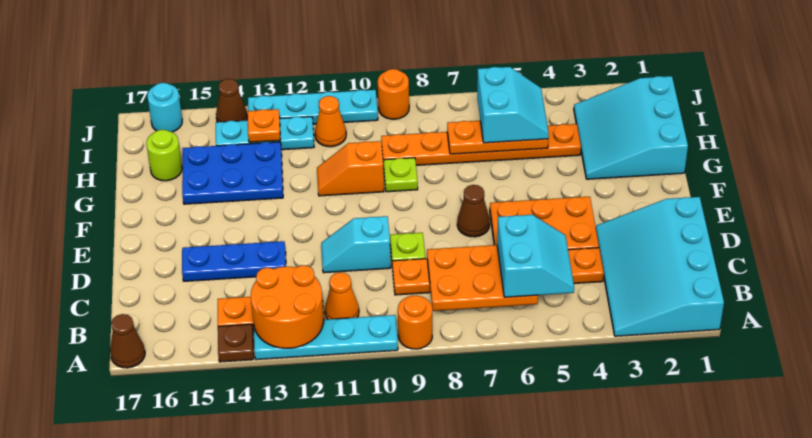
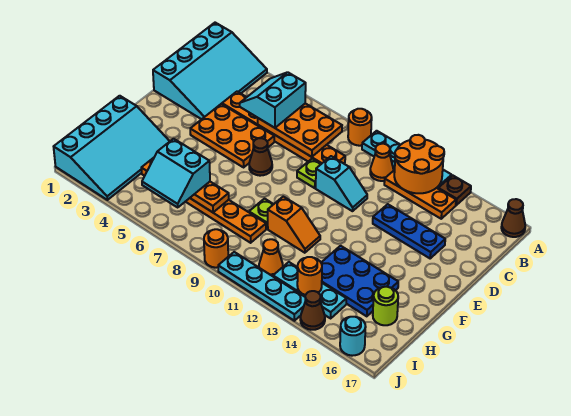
cyan slope G1:I3 level 1 top 1 -> cyan slope G1:J3 level 1 top 1
cyan slope H5:I6 level 3 top 6 -> cyan slope H5:I6 level 3 top H
orange plate I13 level 2 -> orange round brick I13 level 2

